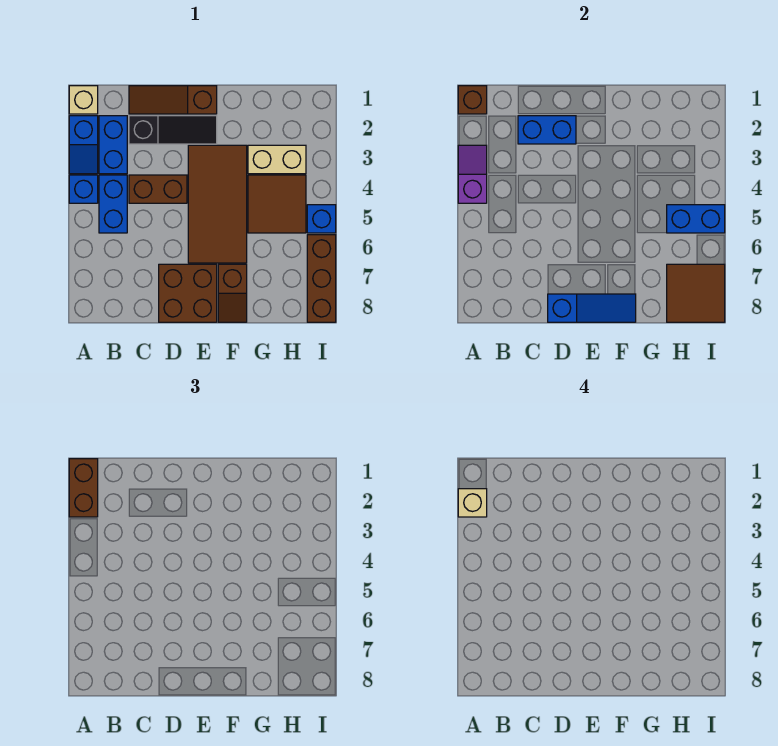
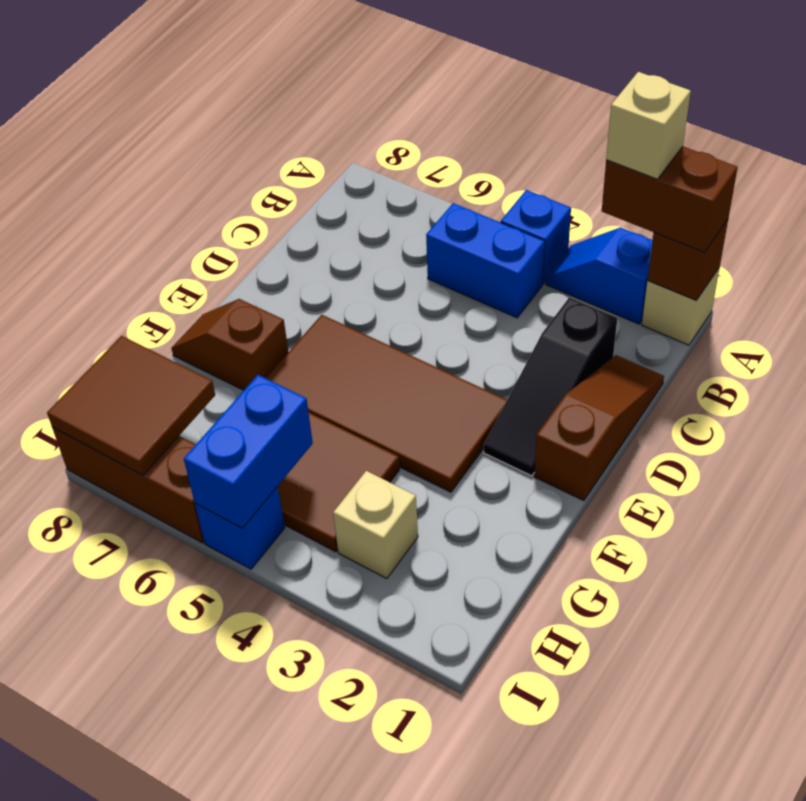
purple slope A3:A4 level 2 top 4 -> none
blue brick B2:B3 level 1 -> none
blue brick C2:D2 level 2 -> none
brown brick C4:D4 level 1 -> none
brown brick D7:E8 level 1 -> none
blue slope D8:F8 level 2 top D -> none
tan brick G3:H3 level 1 -> tan brick H3 level 1

